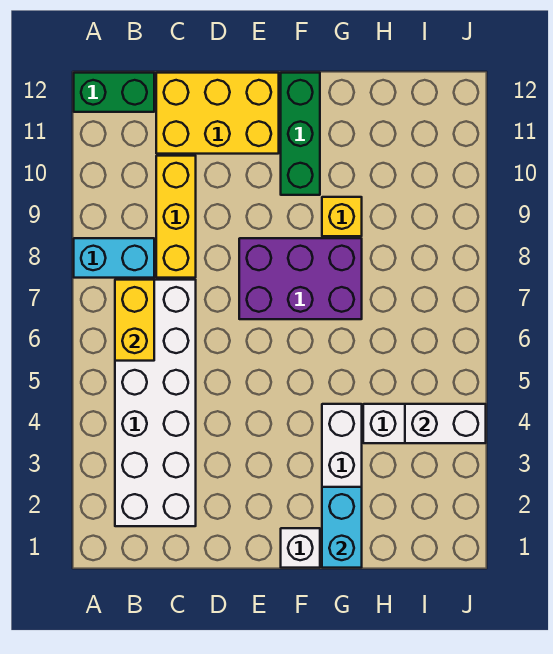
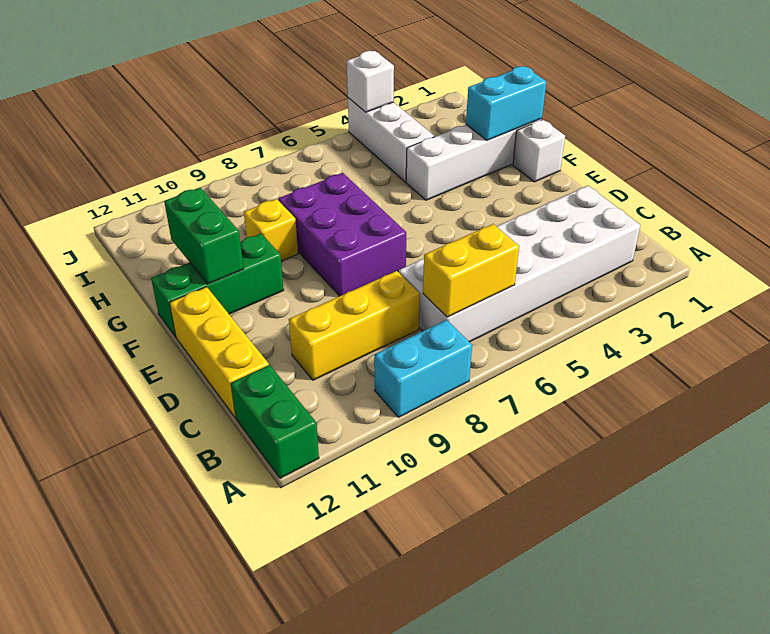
cyan brick A8:B8 level 1 -> cyan brick A8:A9 level 1
yellow brick C11:E12 level 1 -> yellow brick C12:E12 level 1
none -> green brick F11:G11 level 2
white brick I4:J4 level 2 -> white brick J4 level 2

